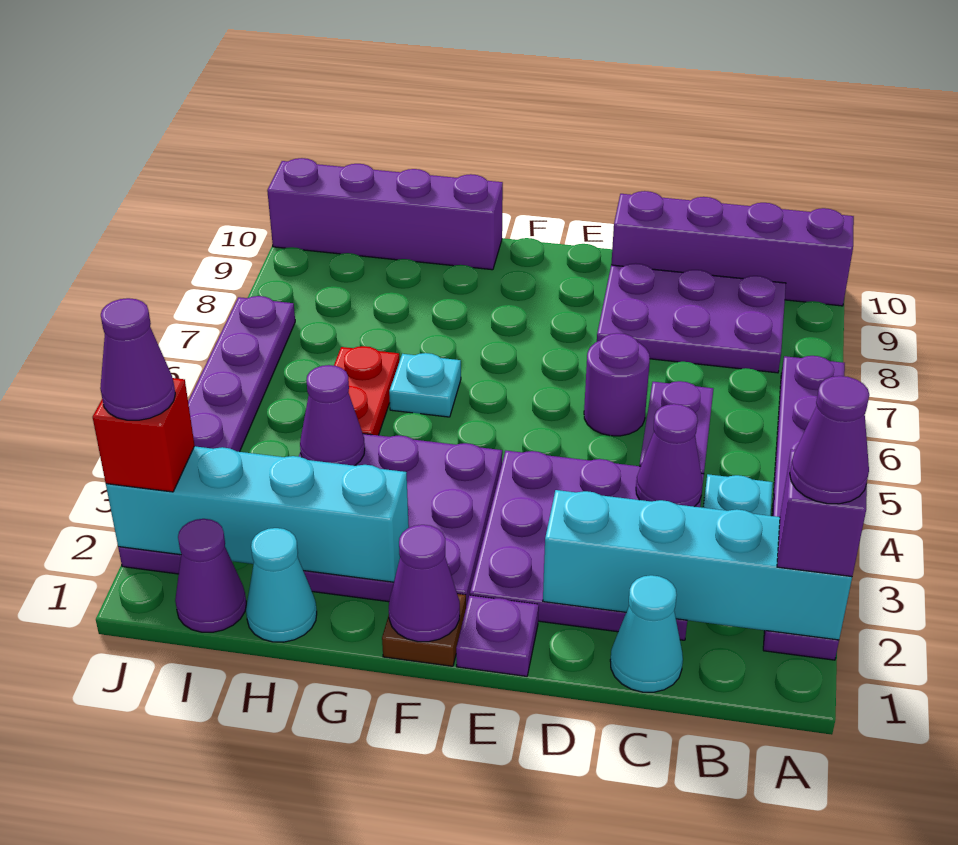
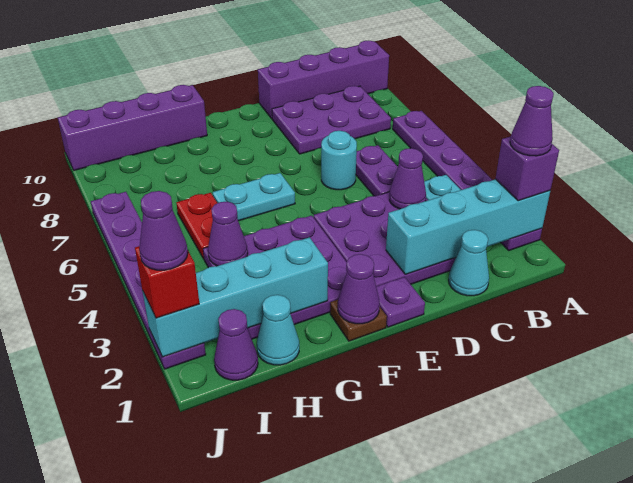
purple round brick D6 level 1 -> cyan round brick D6 level 1
cyan plate G6 level 1 -> cyan plate F6:G6 level 1

